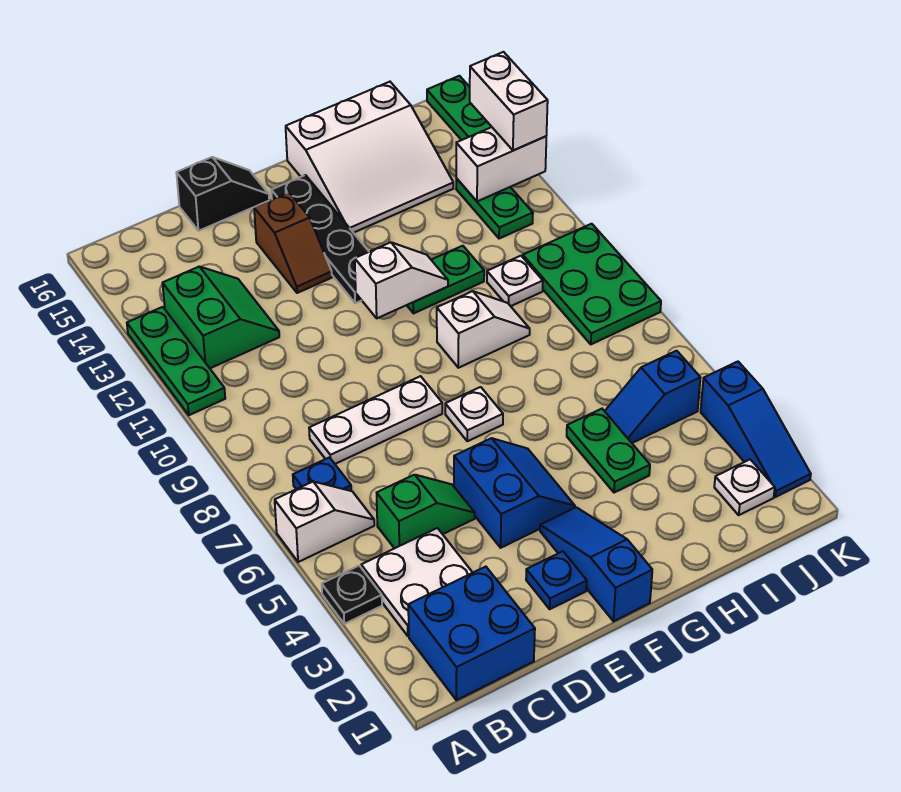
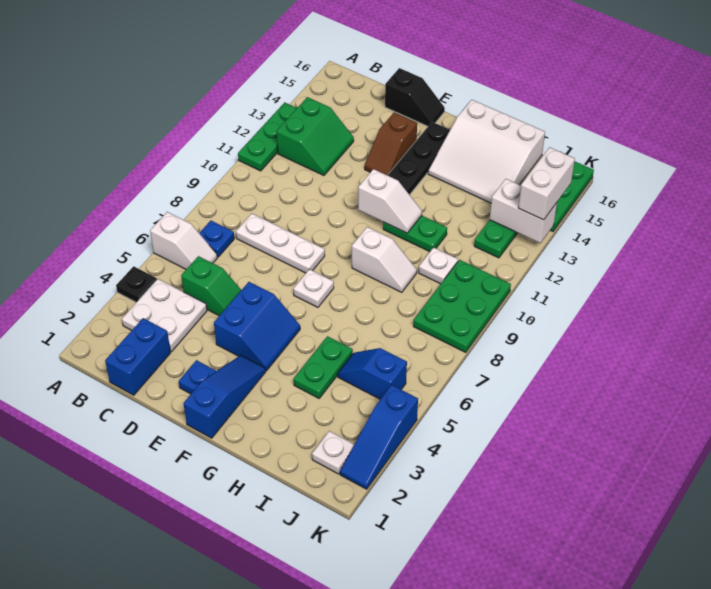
blue brick B1:C2 level 1 -> blue brick C1:C2 level 1

